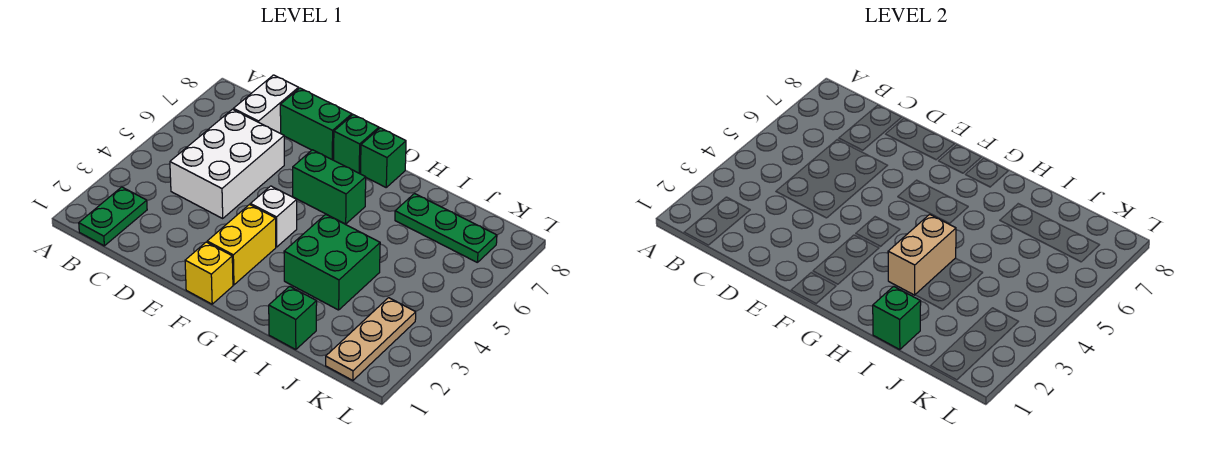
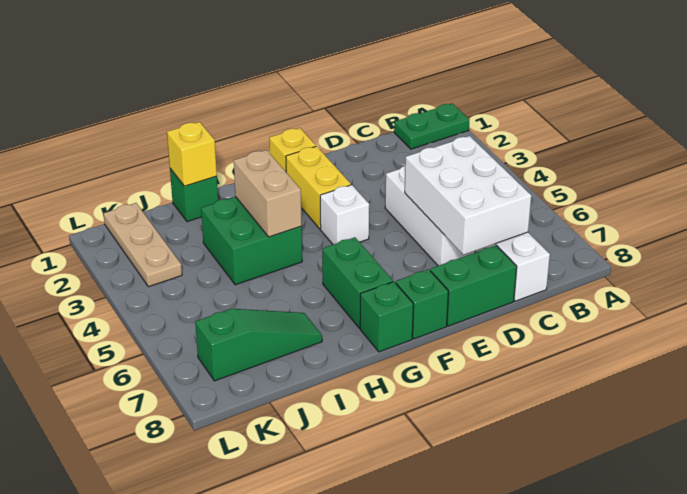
green plate B1:B2 level 1 -> green plate A1:B1 level 1
none -> white brick C5:D7 level 2
green brick F6:G6 level 1 -> green brick G6:G7 level 1
green brick I1 level 2 -> yellow brick I1 level 2
green plate I7:K7 level 1 -> green slope I7:K7 level 1 top K

